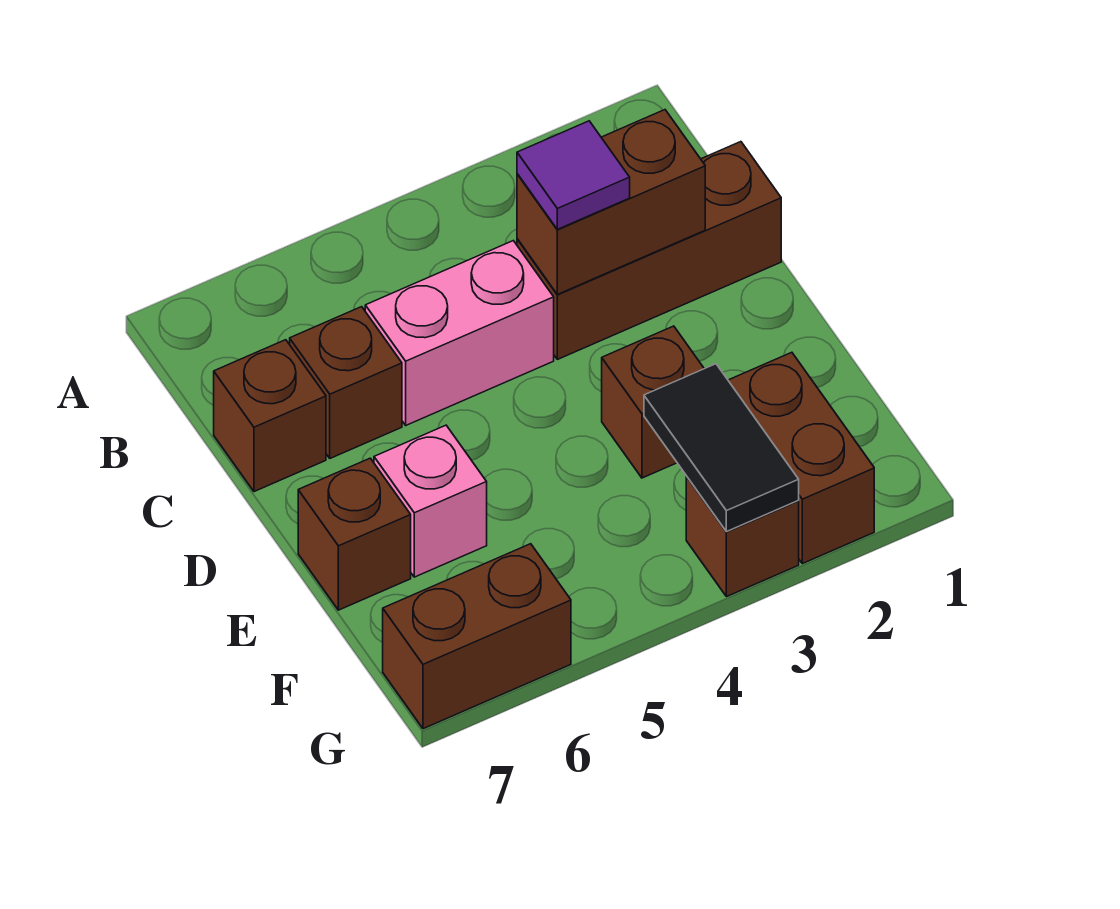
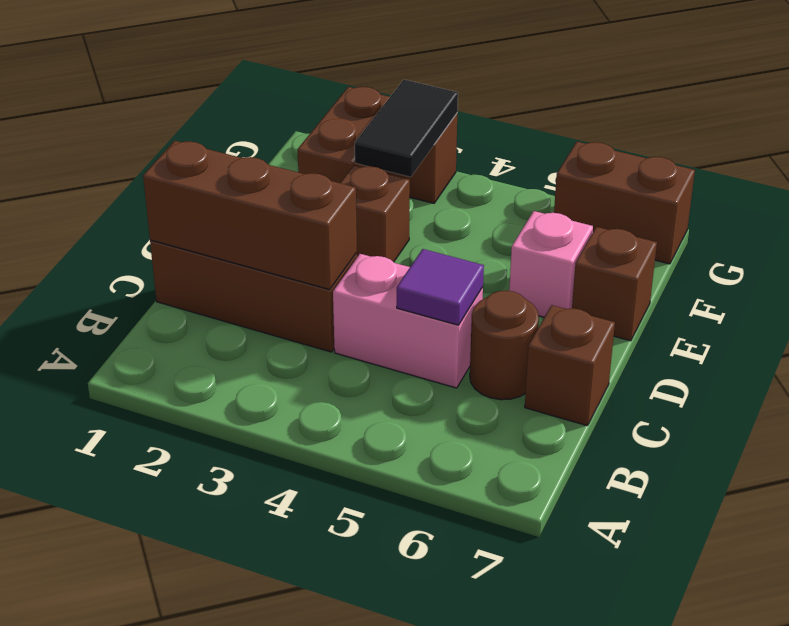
brown brick C2:C3 level 2 -> brown brick C1:C3 level 2
purple tile C3 level 3 -> purple tile C5 level 2
brown brick C6 level 1 -> brown round brick C6 level 1

